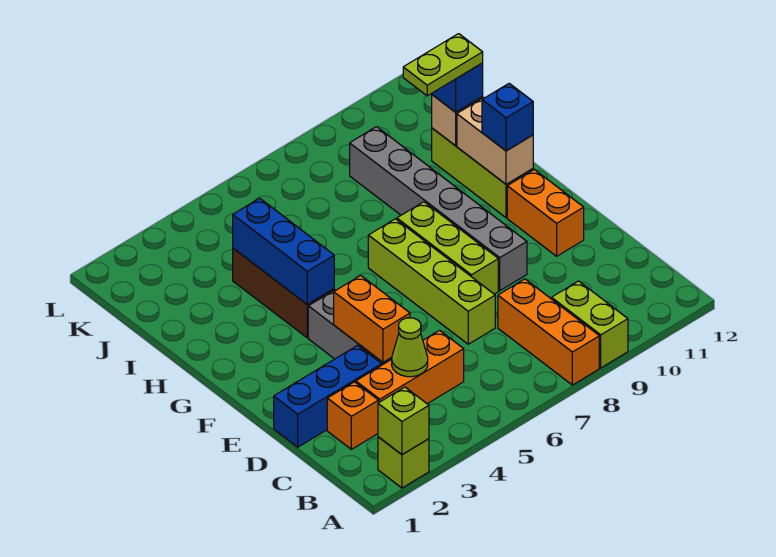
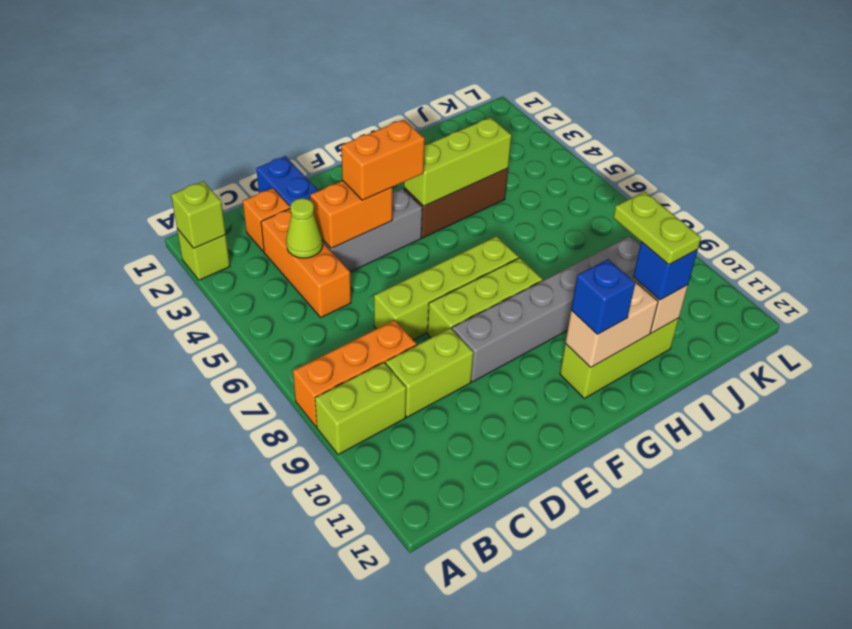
none -> lime brick C9:D9 level 1
orange brick E11:F11 level 1 -> orange brick E4:F4 level 3
blue brick G4:I4 level 2 -> lime brick G4:I4 level 2

